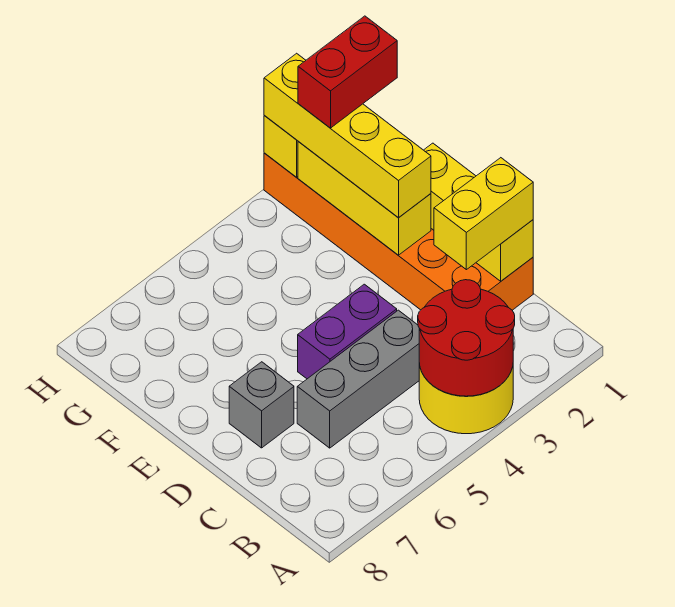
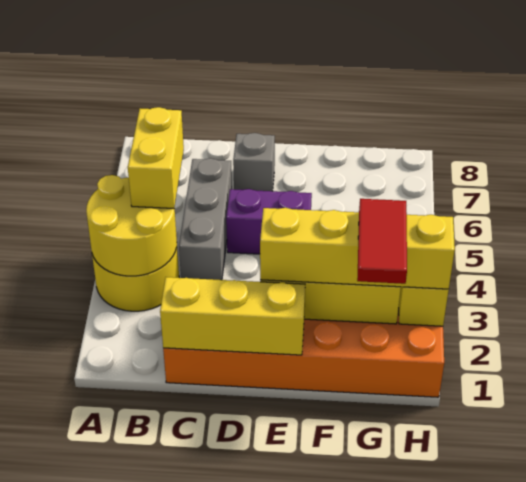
red round brick A3:B4 level 2 -> yellow round brick A3:B4 level 2
yellow brick C1:C2 level 3 -> yellow brick B4:B5 level 3
purple brick D4:D5 level 1 -> purple brick D5:E5 level 1
red brick G1:G2 level 4 -> red tile G1:G2 level 4

